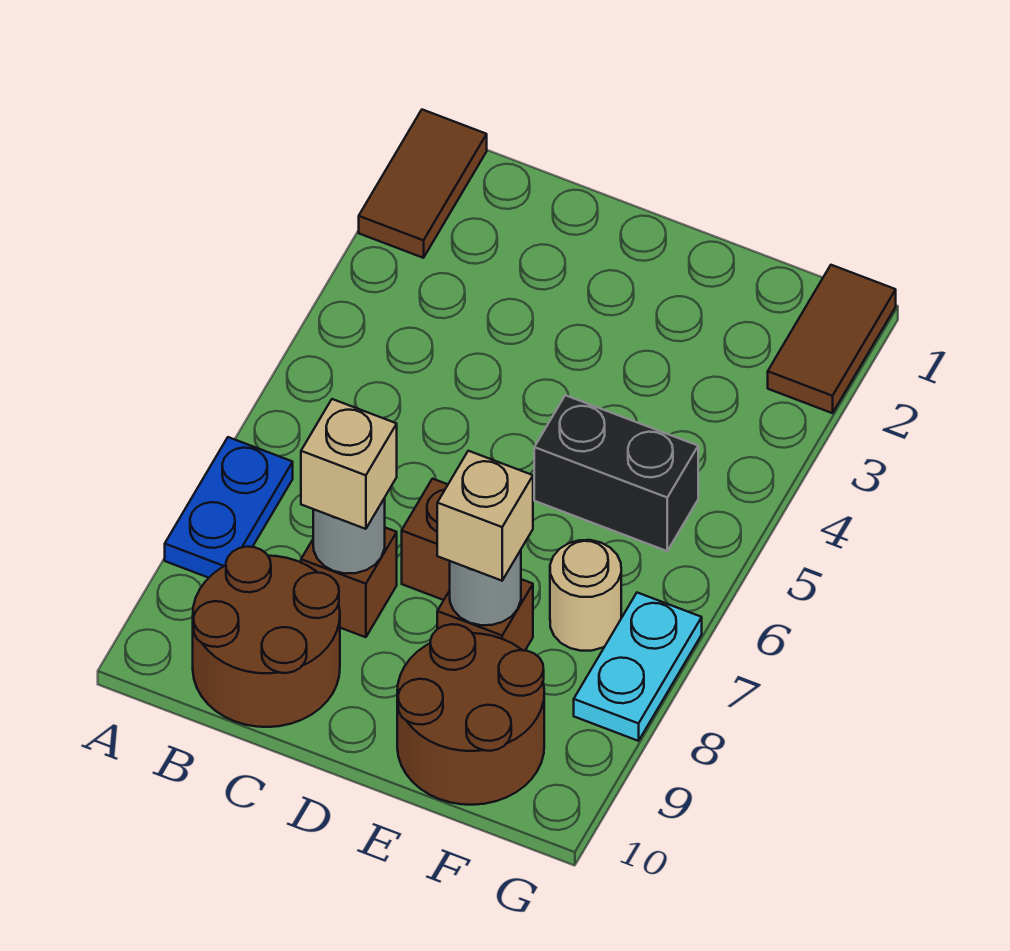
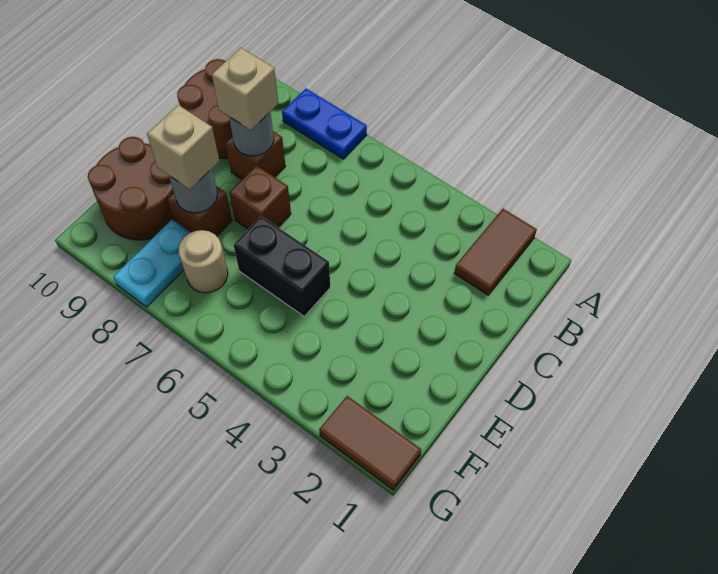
brown tile A1:A2 level 1 -> brown tile A2:B2 level 1
black brick E5:F5 level 1 -> black brick E5:E6 level 1
cyan plate G7:G8 level 1 -> cyan plate F8:G8 level 1

